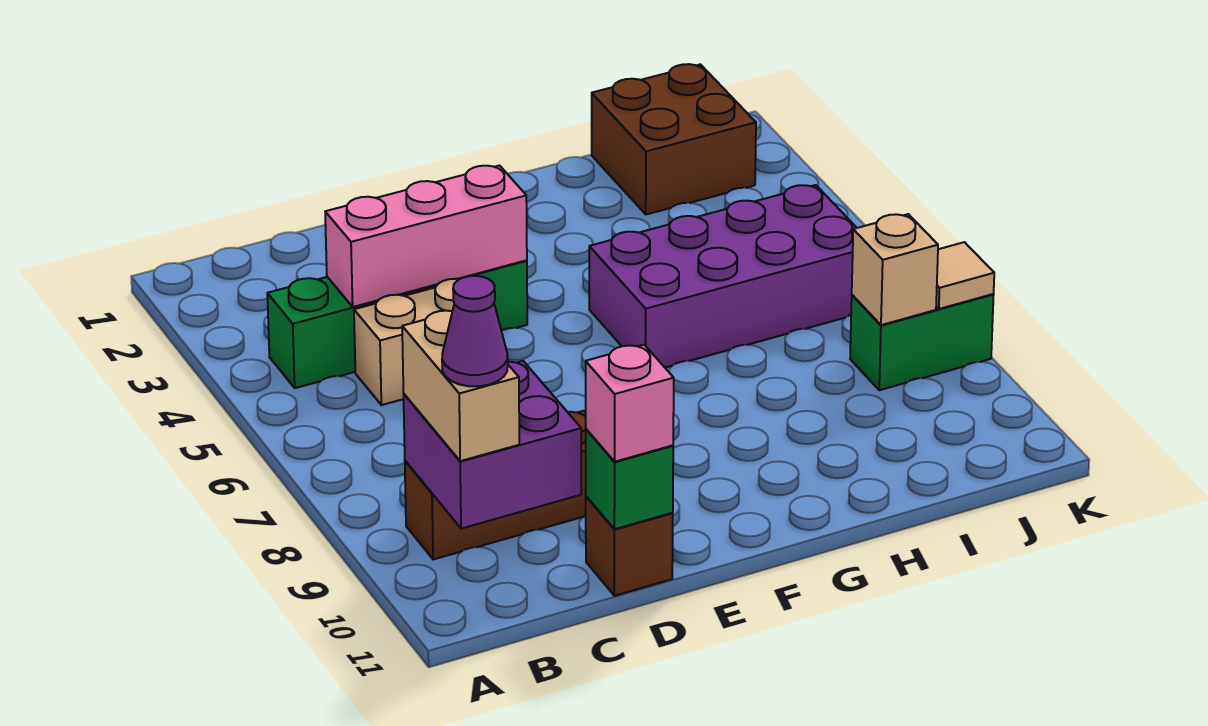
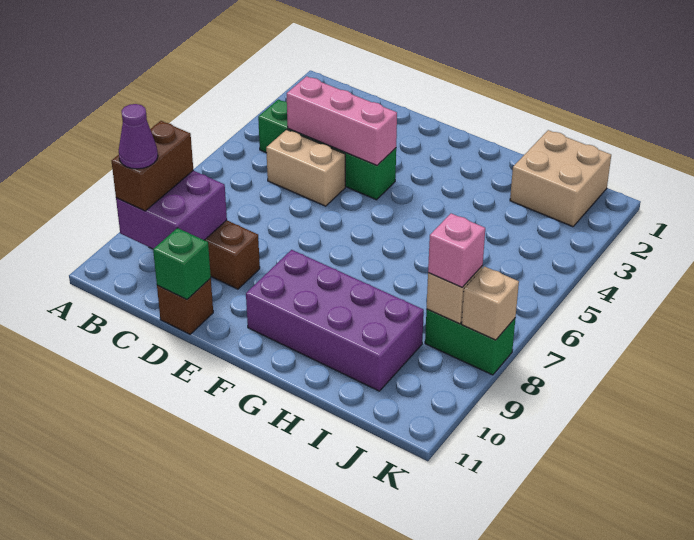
tan brick B9:B10 level 3 -> brown brick B9:B10 level 3
pink brick D11 level 3 -> pink brick J8 level 3
purple brick G5:J6 level 1 -> purple brick F9:I10 level 1
brown brick I1:J2 level 1 -> tan brick I1:J2 level 1
tan tile K8 level 2 -> tan brick K8 level 2

